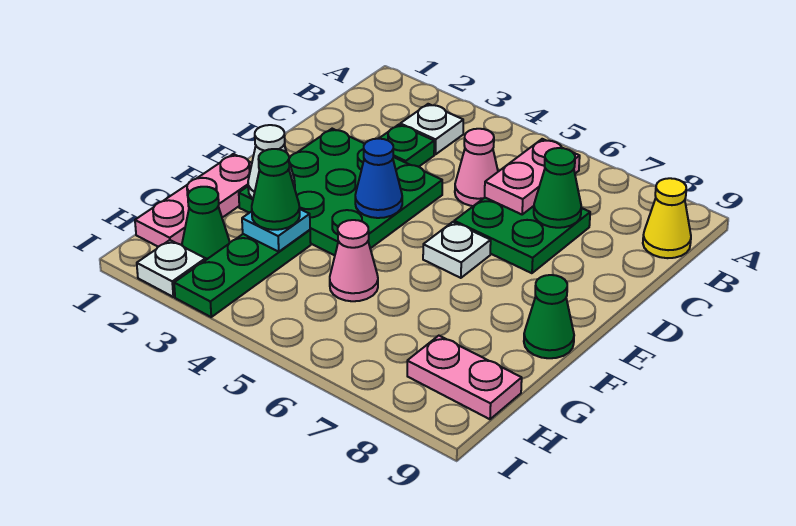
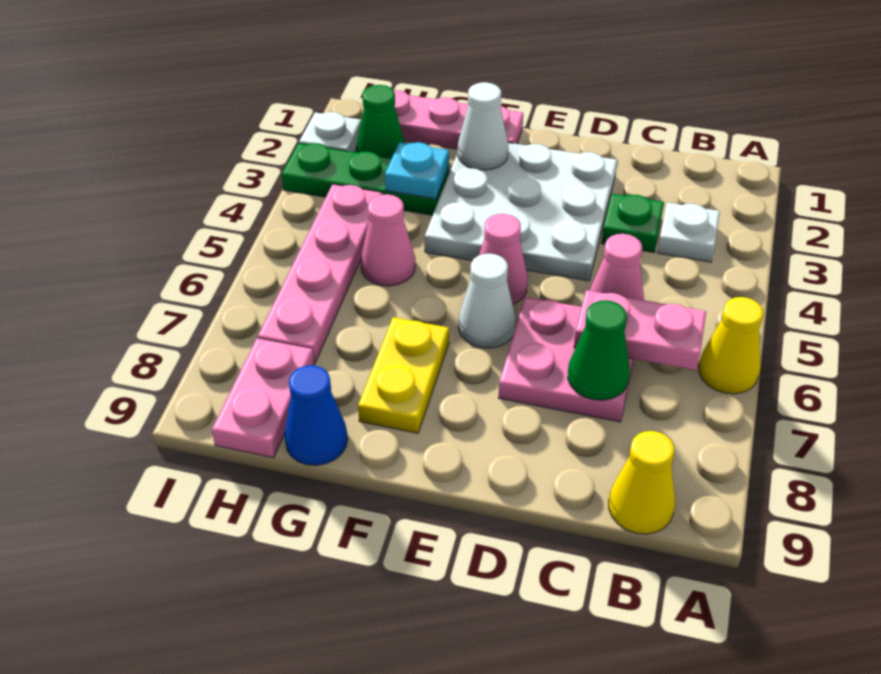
none -> yellow cone A6 level 1
green plate C6:D7 level 1 -> pink plate C6:D7 level 1
green plate D2:F4 level 1 -> white plate D2:F4 level 1
blue cone E4 level 2 -> blue cone G9 level 1
none -> pink cone E5 level 1
white plate E6 level 1 -> white cone E6 level 1
none -> yellow plate F7:F8 level 1
green cone F9 level 1 -> none
green cone G3 level 3 -> none
none -> pink plate H4:H7 level 1

